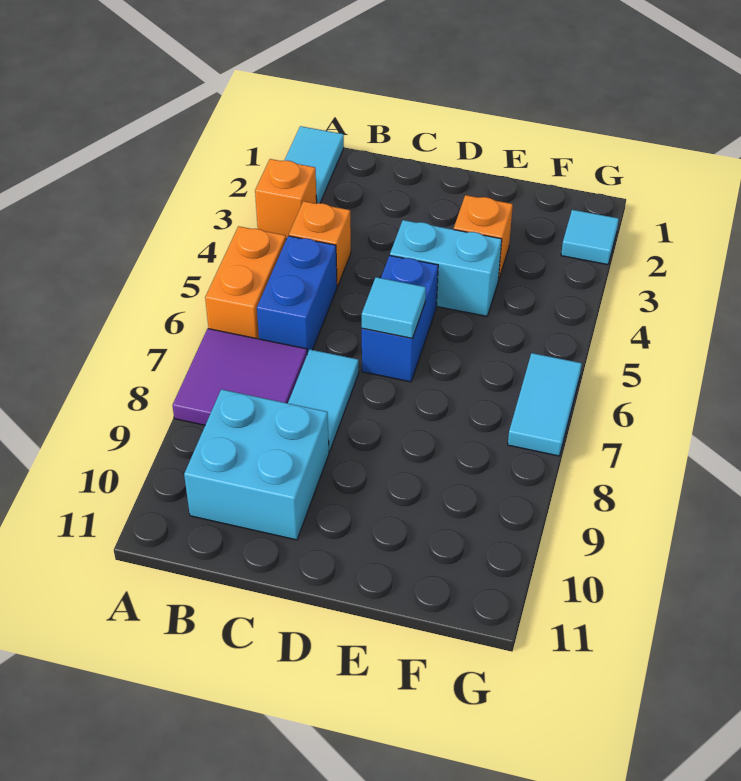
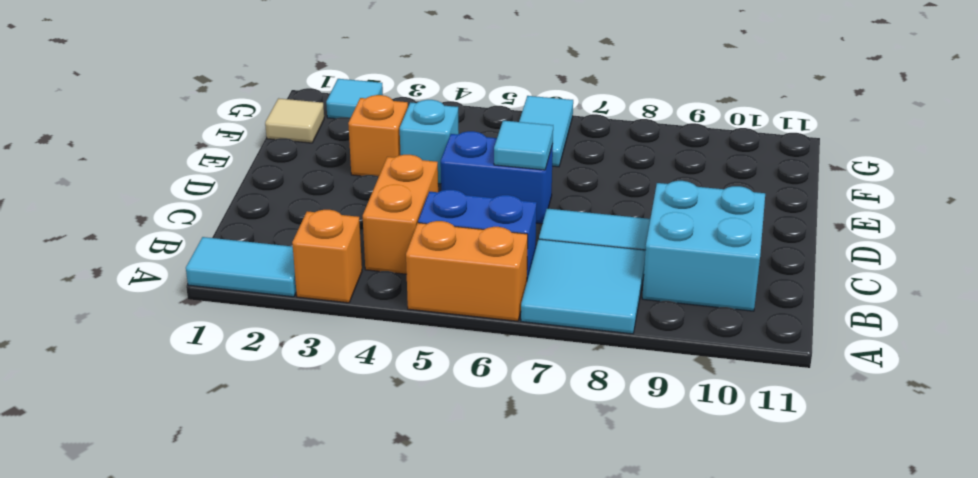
purple tile A7:B8 level 1 -> cyan tile A7:B8 level 1
orange brick B4 level 1 -> orange brick B4:C4 level 1
cyan brick D4:E4 level 1 -> cyan brick E4 level 1
none -> tan tile F1 level 1
cyan tile G6:G7 level 1 -> cyan tile F6:G6 level 1

